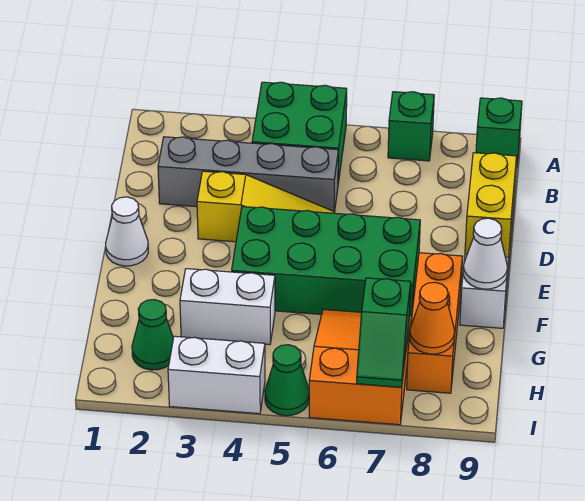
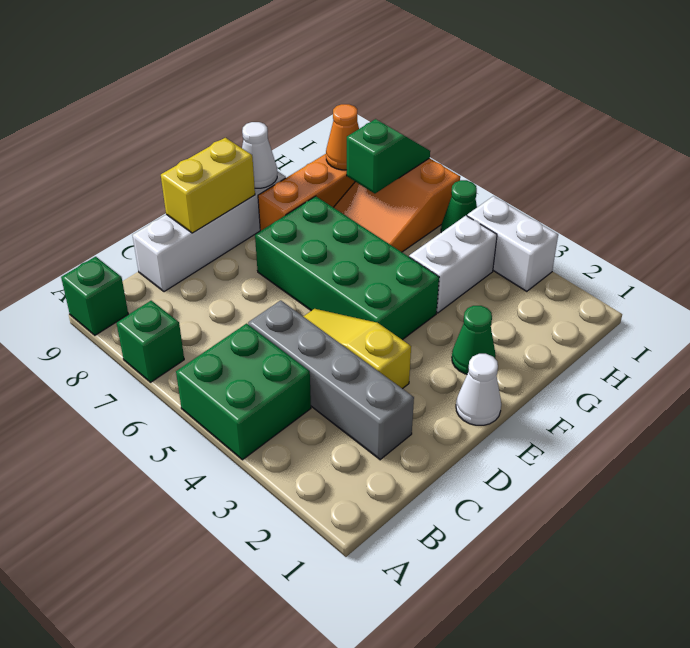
white brick G3:G4 level 1 -> white brick G4:H4 level 1
green cone H2 level 1 -> green cone F2 level 1

